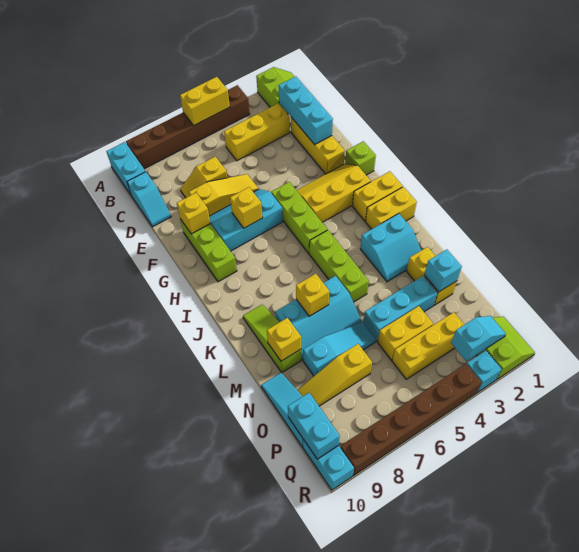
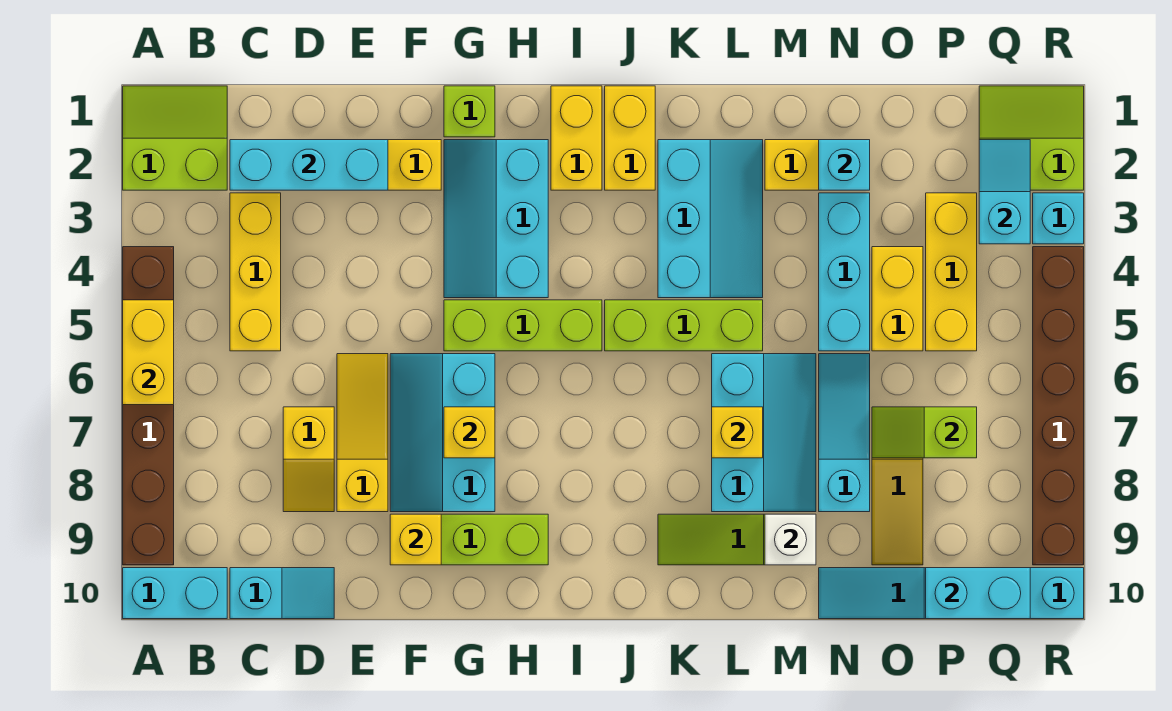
yellow slope G2:H4 level 1 top H -> cyan slope G2:H4 level 1 top H
cyan slope K2:L3 level 1 top K -> cyan slope K2:L4 level 1 top K
yellow brick M9 level 2 -> white brick M9 level 2
none -> lime slope O7:P7 level 2 top P

